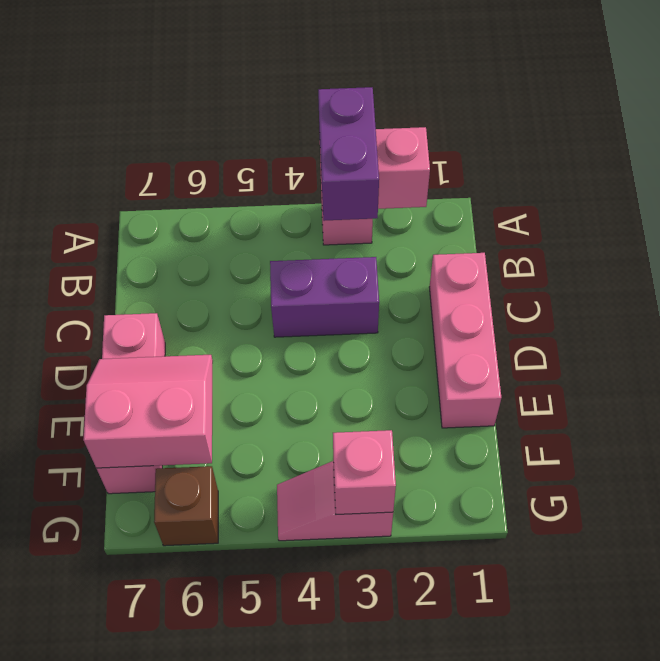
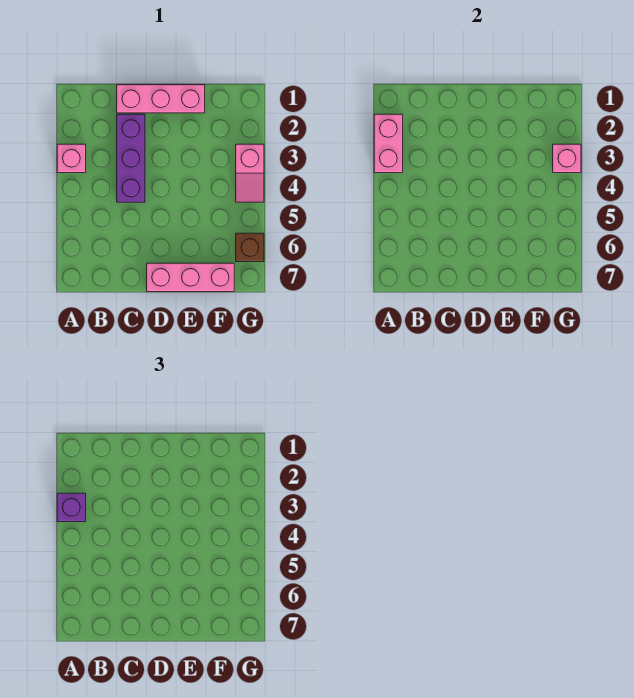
purple brick A3:B3 level 3 -> purple brick A3 level 3
purple brick C3:C4 level 1 -> purple brick C2:C4 level 1
pink slope E6:F7 level 2 top F -> none

